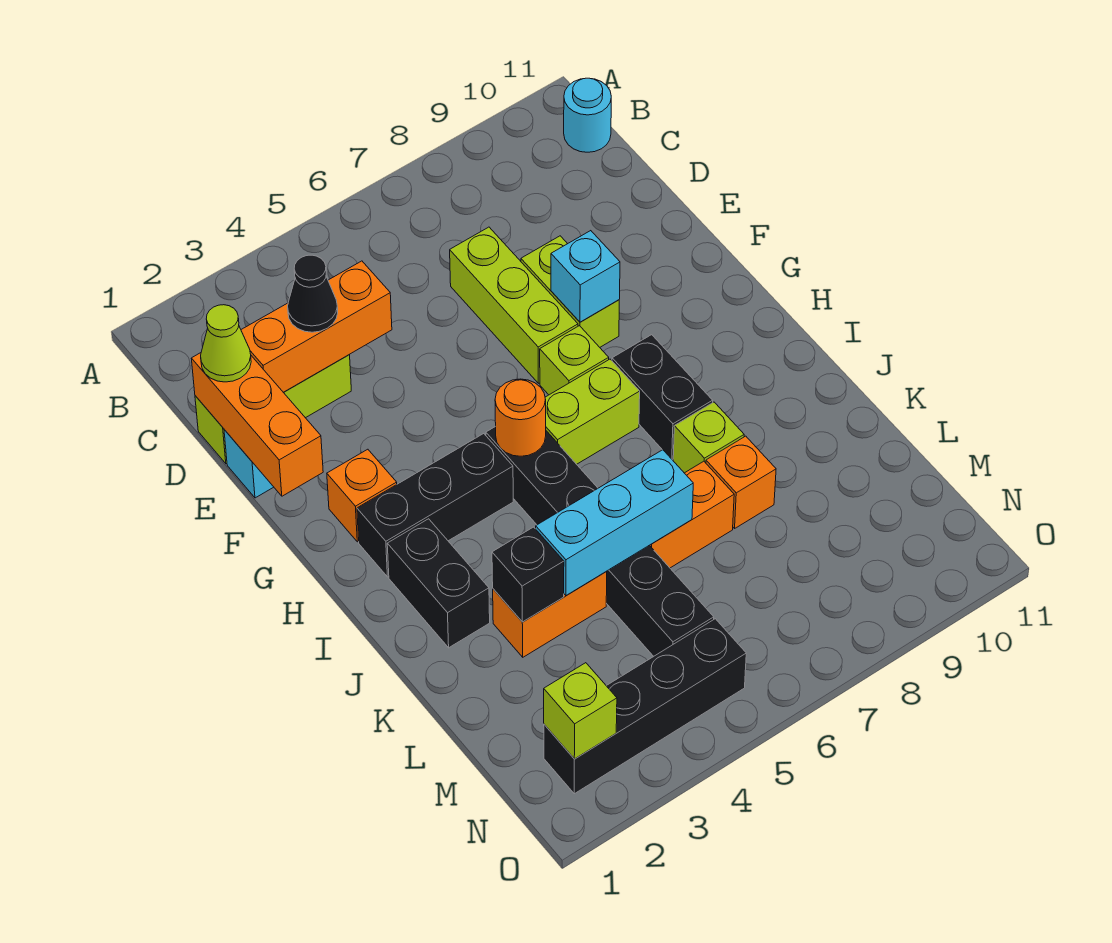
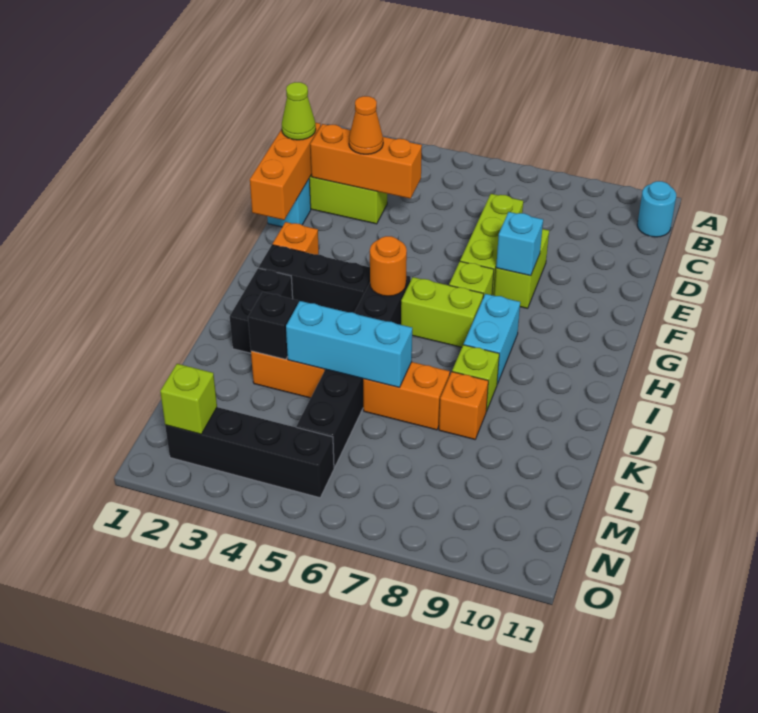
black cone D3 level 3 -> orange cone D3 level 3
black brick H8:I8 level 1 -> cyan brick H8:I8 level 1

